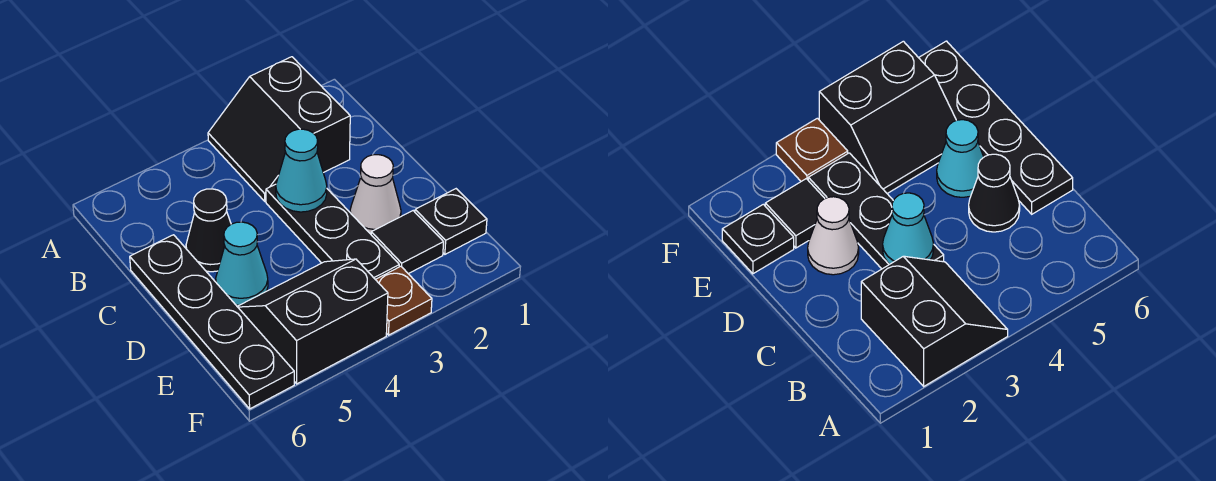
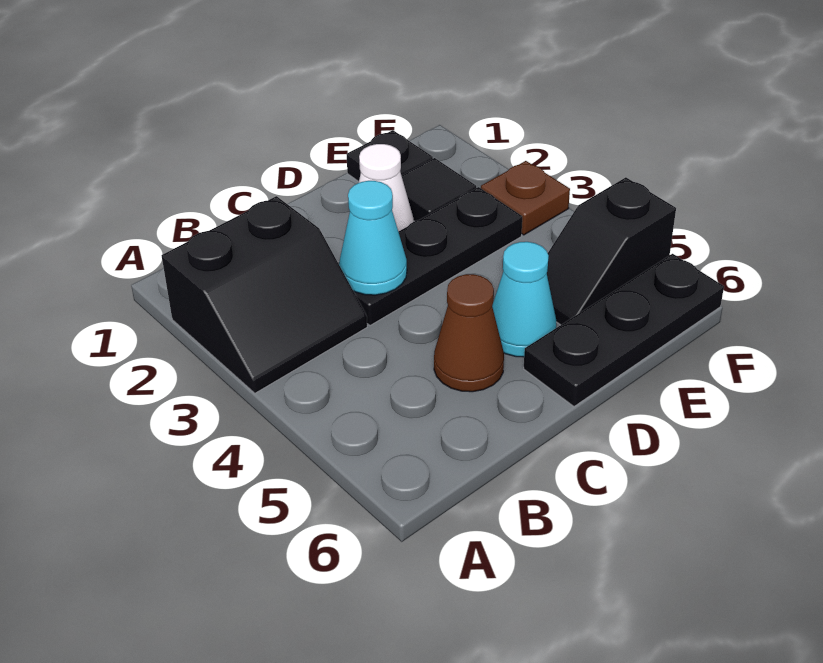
black cone C5 level 1 -> brown cone C5 level 1
black plate C6:F6 level 1 -> black plate D6:F6 level 1
black slope E4:F5 level 1 top F -> black slope E5:F5 level 1 top F

